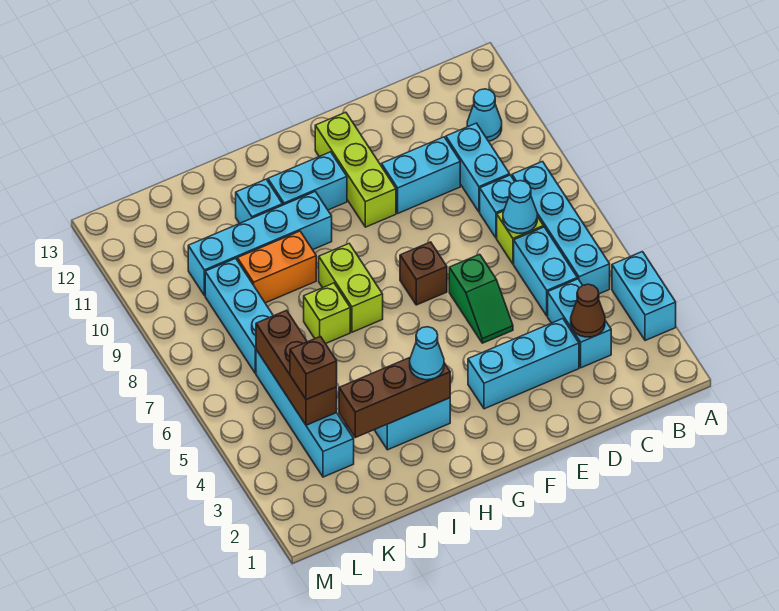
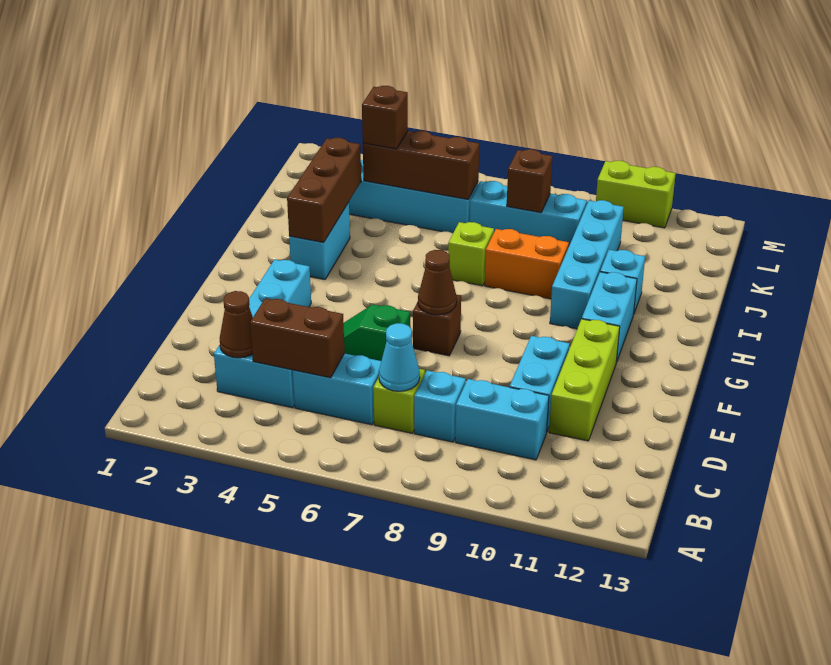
cyan brick A3:A4 level 1 -> none
cyan brick B5:B8 level 1 -> none
cyan cone B11 level 1 -> none
none -> brown brick C4:C5 level 2
none -> brown cone F7 level 2
lime brick F10:F12 level 1 -> lime brick D11:F11 level 1
cyan cone H3 level 3 -> none
lime brick H7:H8 level 1 -> lime brick M10:M11 level 1
orange brick I9:J9 level 1 -> orange brick I8:I9 level 1
none -> brown brick K8 level 2

